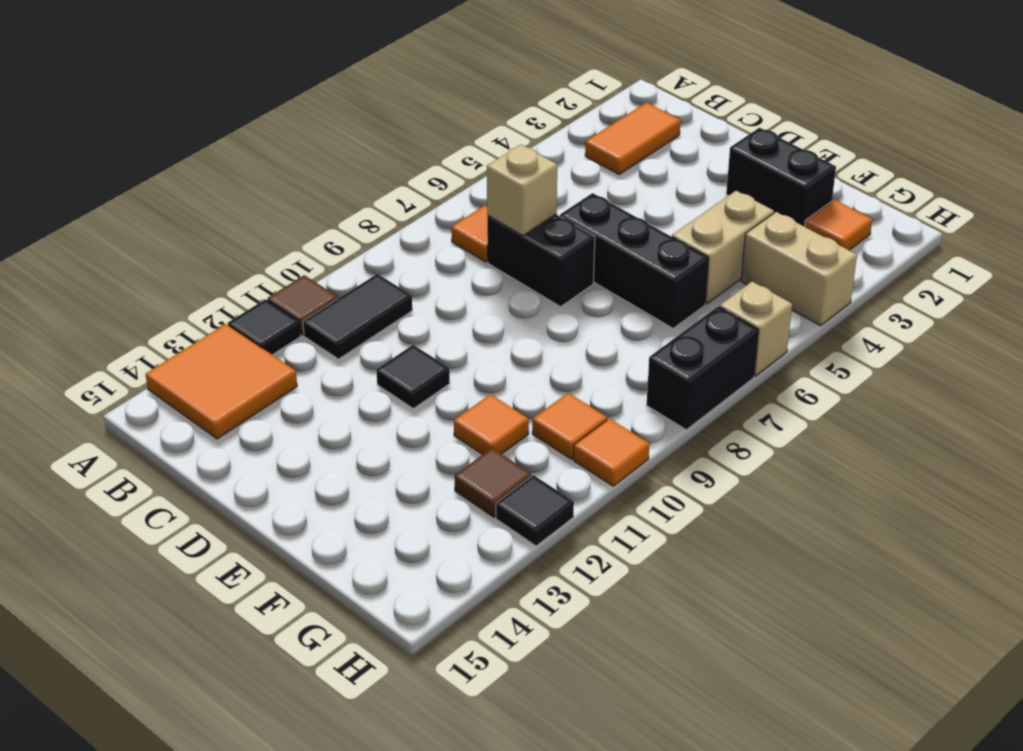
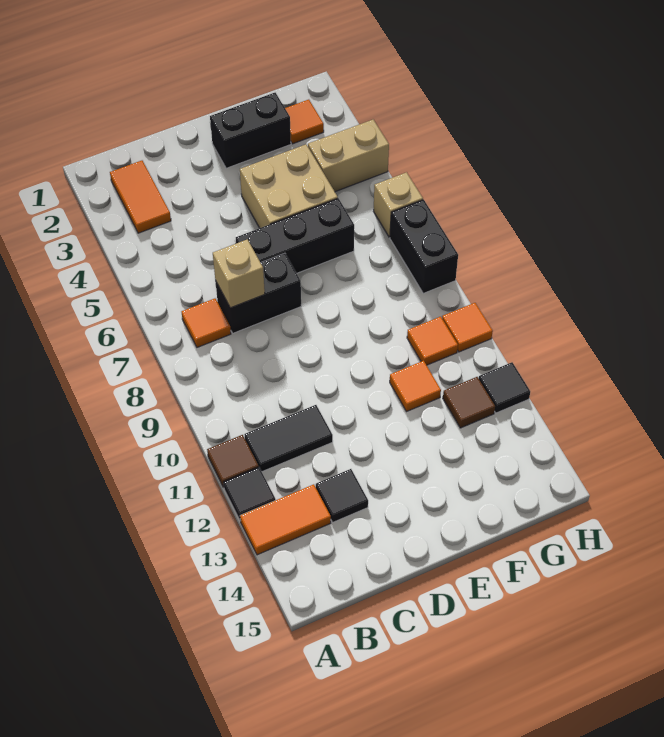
orange tile A13:B14 level 1 -> orange tile A13:B13 level 1
black tile B10:B11 level 1 -> black tile B11:C11 level 1
black tile D11 level 1 -> black tile C13 level 1
tan brick F4:F5 level 1 -> tan brick E4:F5 level 1

